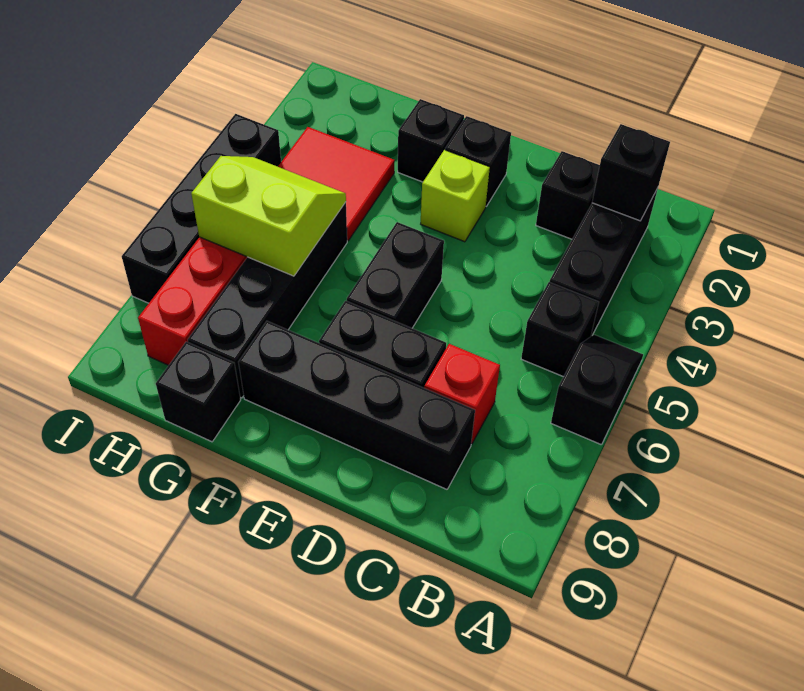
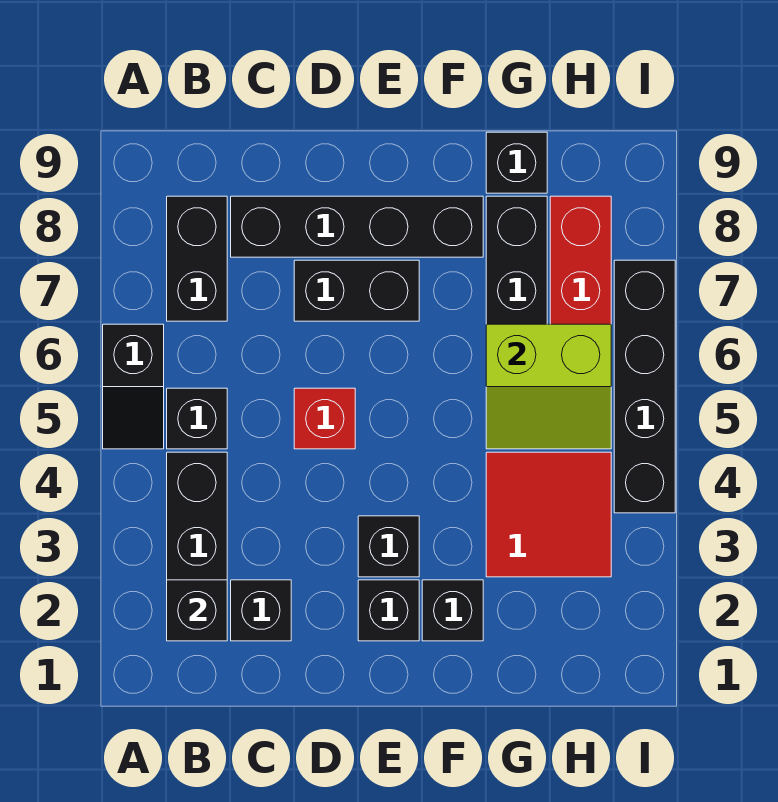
red brick C7 level 1 -> red brick D5 level 1
lime brick E3 level 1 -> black brick E3 level 1
black brick E5:E6 level 1 -> black brick B7:B8 level 1

